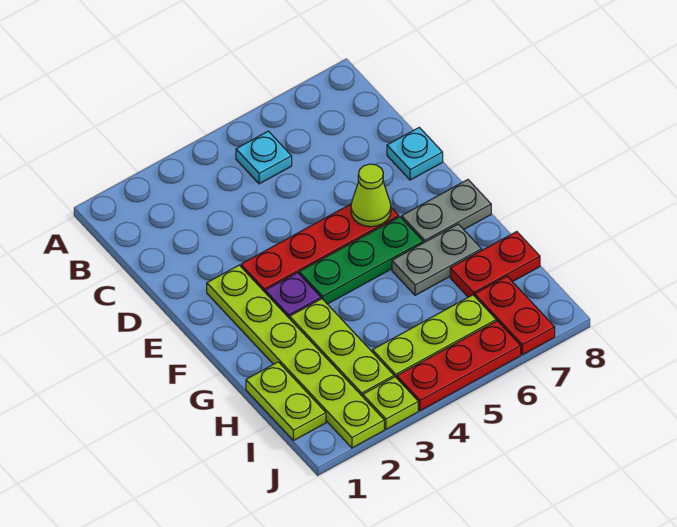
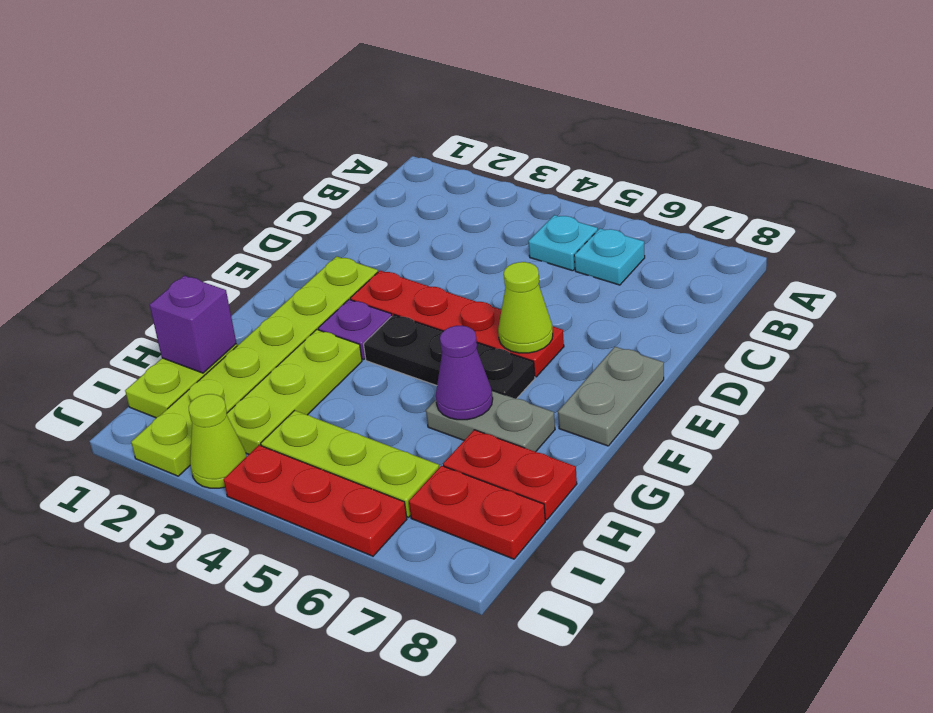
cyan plate D8 level 1 -> cyan plate B6 level 1
green plate F4:F6 level 1 -> black plate F4:F6 level 1
grey plate F7:F8 level 1 -> grey plate E8:F8 level 1
none -> purple cone G6 level 2
none -> purple brick H1 level 2
red plate I7:J7 level 1 -> red plate I7:I8 level 1
lime plate J3 level 1 -> lime cone J3 level 1

